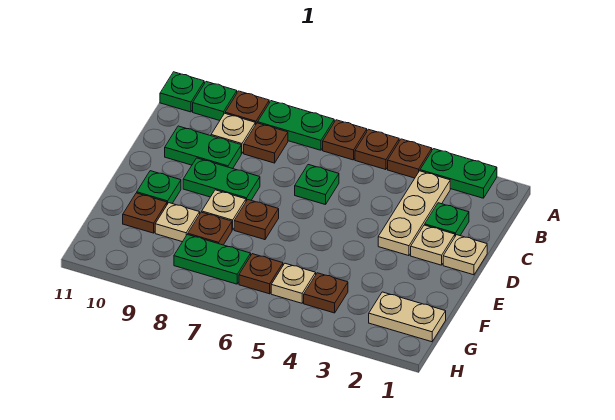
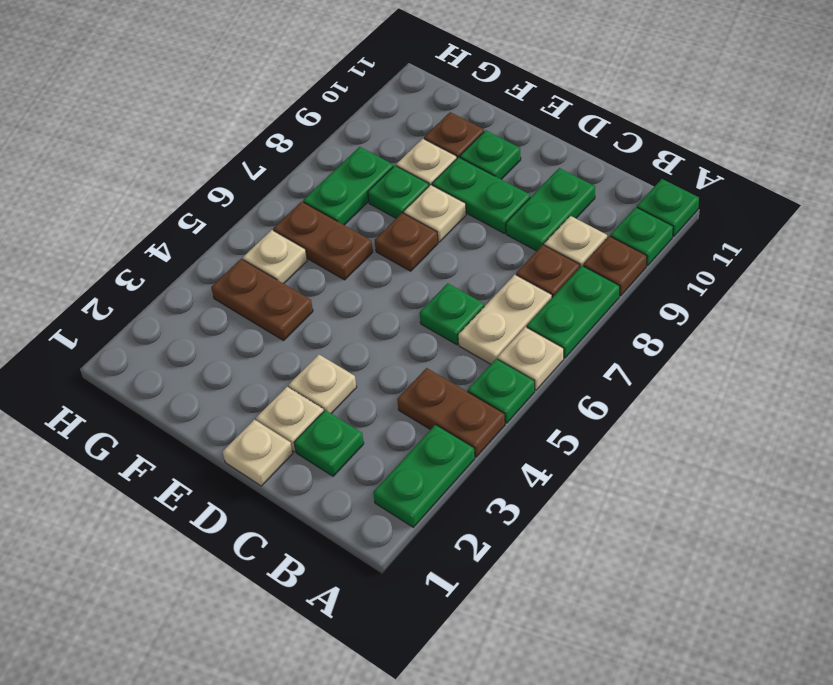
brown plate A4 level 1 -> brown plate A4:B4 level 1
brown plate A5 level 1 -> green plate A5 level 1
brown plate A6 level 1 -> tan plate A6 level 1
tan plate B3:D3 level 1 -> tan plate D3 level 1
green plate D8:D9 level 1 -> green plate D9:E9 level 1
brown plate F8 level 1 -> green plate F8 level 1
tan plate G1:G2 level 1 -> tan plate B6:B7 level 1
brown plate G4 level 1 -> brown plate F4:G4 level 1
brown plate G6 level 1 -> brown plate F6:G6 level 1

